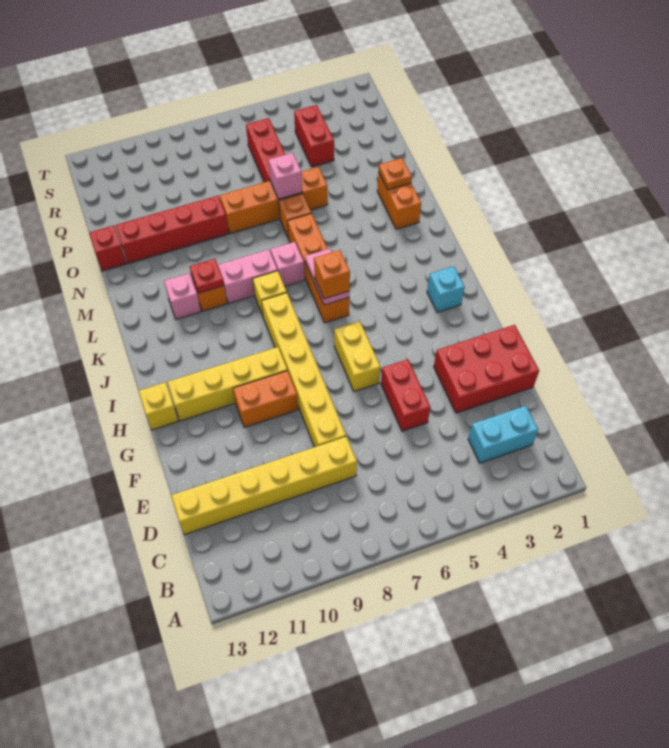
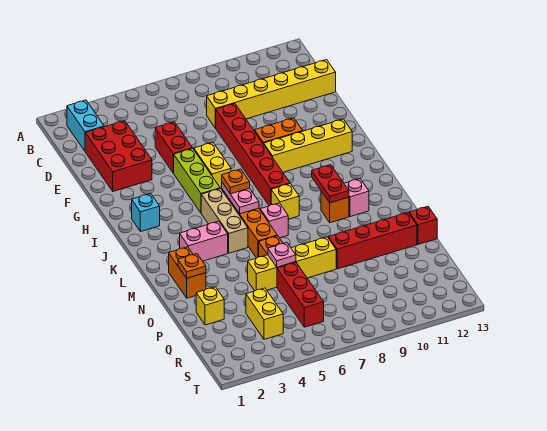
cyan brick C2:C3 level 1 -> cyan brick B2:C2 level 1
red brick E1:F3 level 1 -> red brick D2:F3 level 1
yellow brick E8:J8 level 1 -> red brick E8:J8 level 1
none -> lime brick G5:I5 level 1
yellow brick H13 level 1 -> yellow brick P2 level 1
none -> tan brick J5:L5 level 1
orange brick J6 level 3 -> orange plate J6 level 3
pink brick L8:L9 level 1 -> pink brick L3:L4 level 1
red plate L10 level 2 -> red plate K10:L10 level 2
orange brick O5:O8 level 1 -> yellow brick O5:O8 level 1
pink brick O6 level 2 -> pink plate O6 level 2
red brick Q4:R4 level 1 -> yellow brick Q4:R4 level 1

